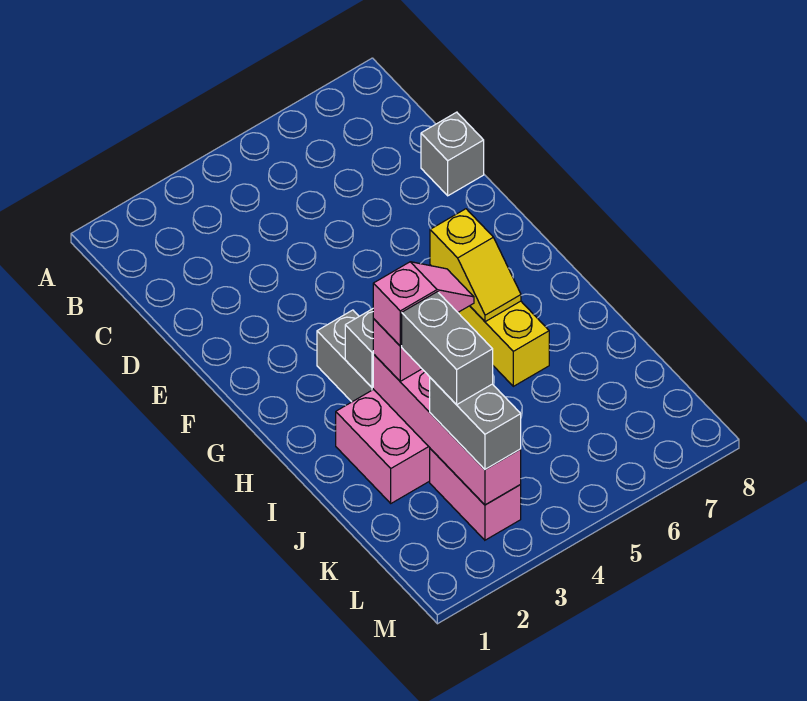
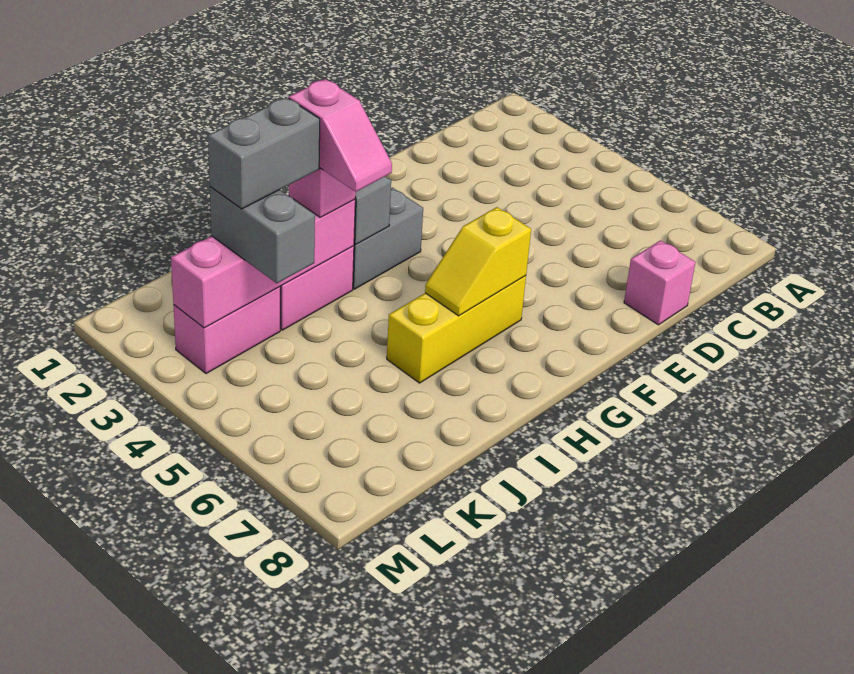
grey brick D8 level 1 -> pink brick D8 level 1
grey brick K3:L3 level 3 -> grey brick K3:K4 level 3

